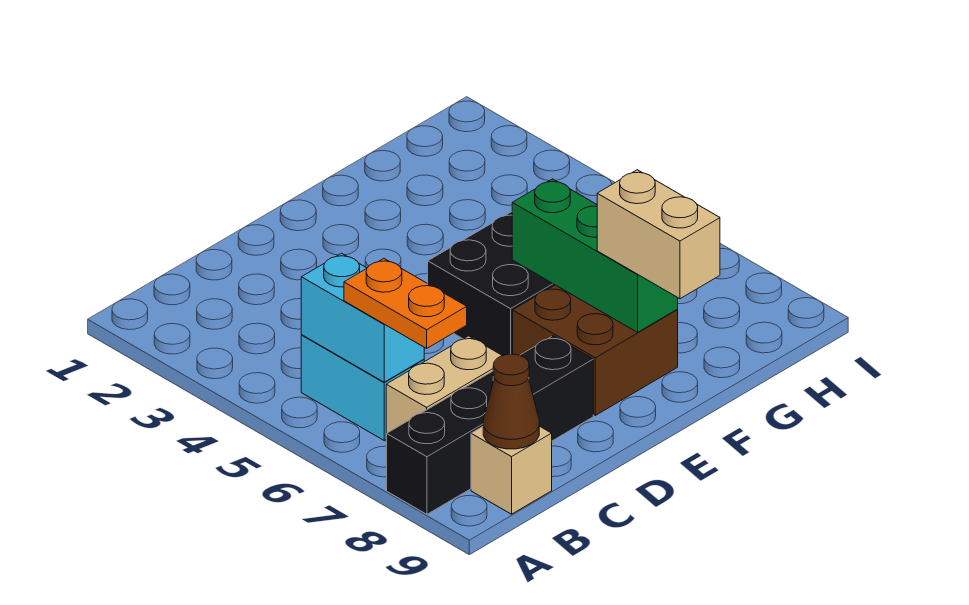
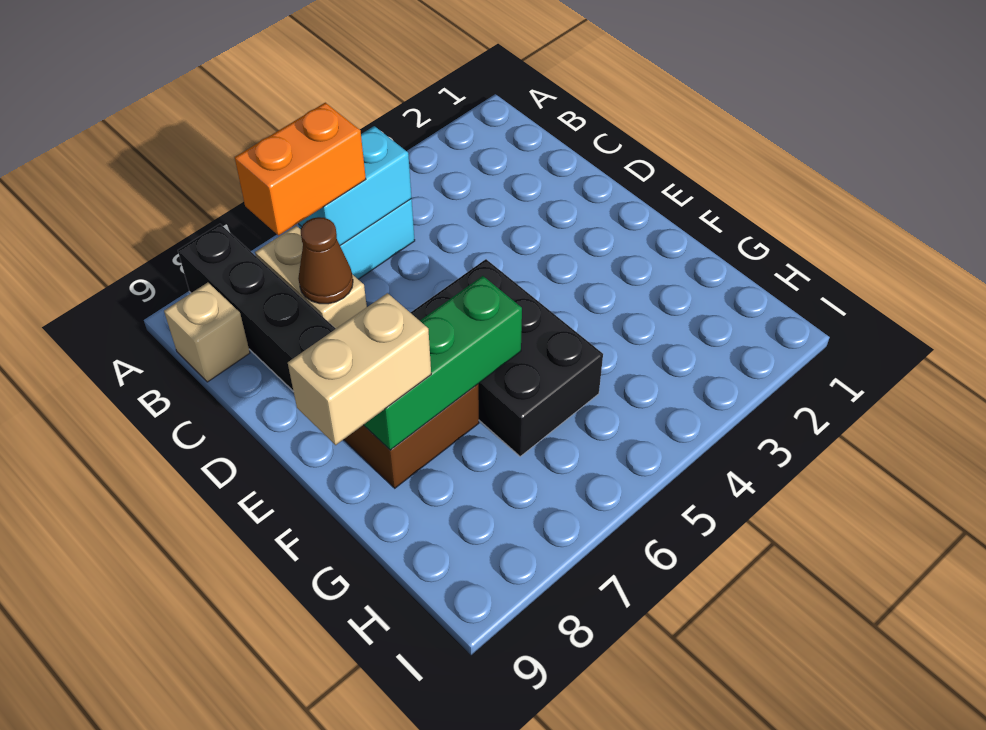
orange plate B6:B7 level 3 -> orange brick B6:B7 level 3
brown cone B9 level 2 -> brown cone C7 level 2

